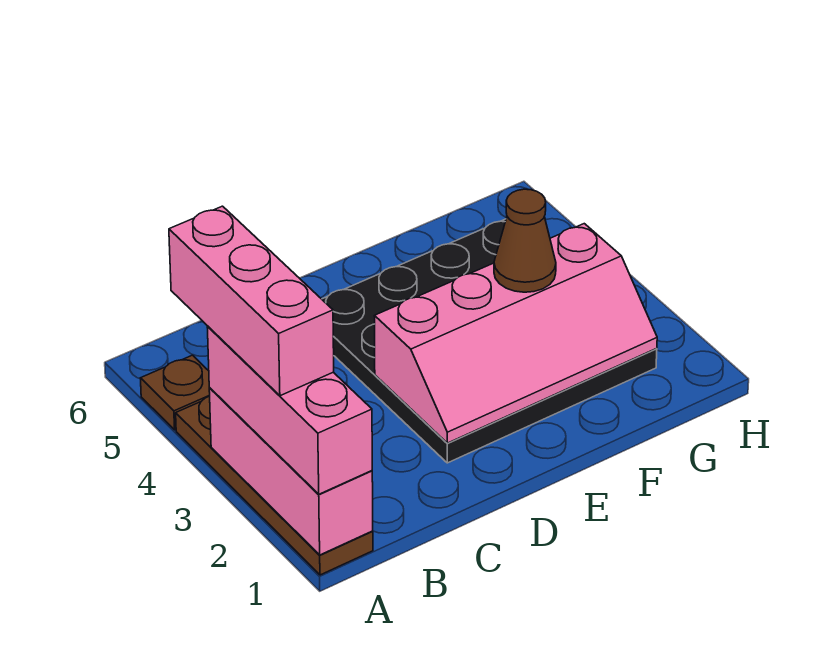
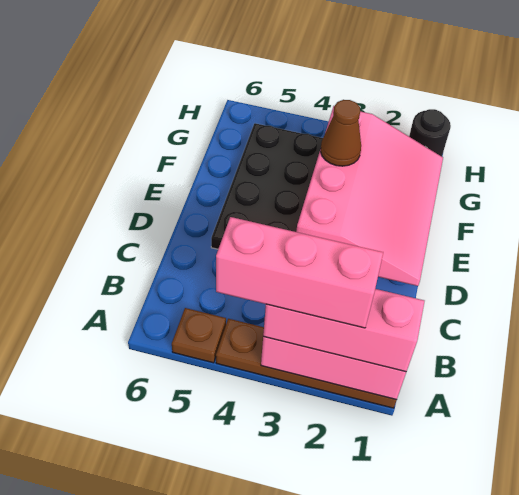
pink slope D2:G3 level 2 top 3 -> pink slope D1:G3 level 2 top 3
none -> black round brick H1 level 1

